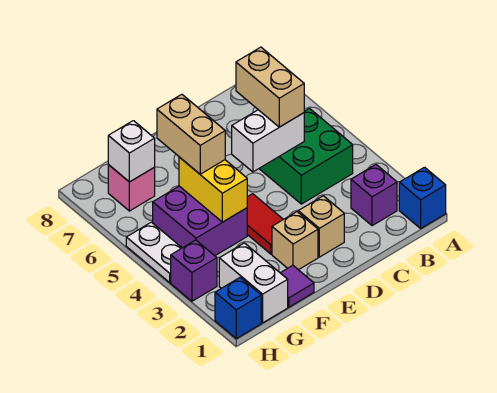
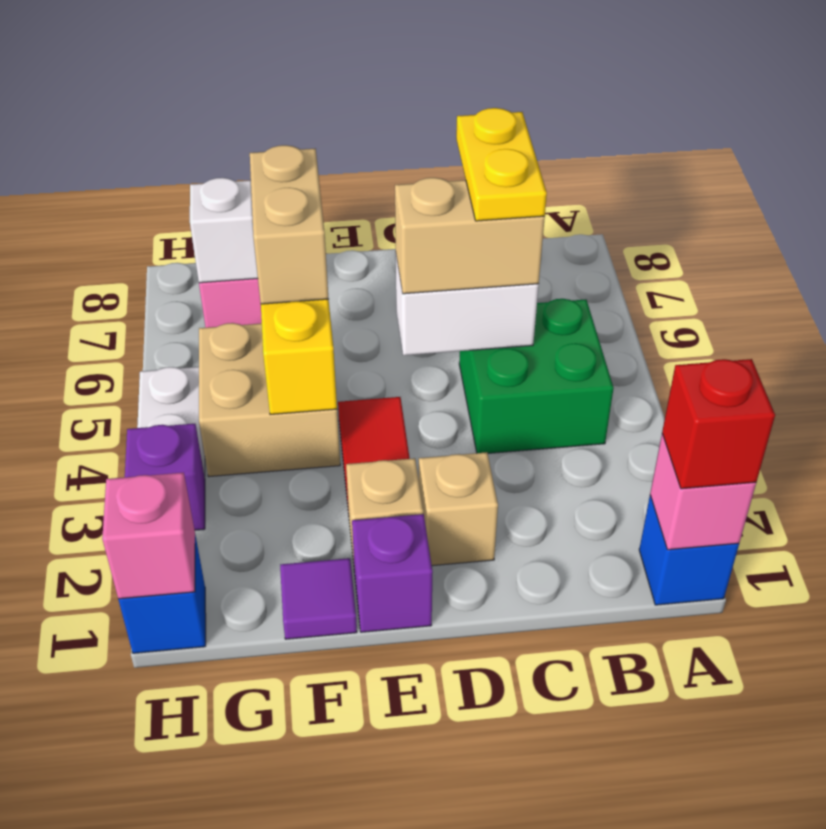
none -> pink brick A1 level 2
none -> red brick A1 level 3
purple brick B2 level 1 -> purple brick E1 level 1
tan brick C5:C6 level 3 -> tan brick C5:D5 level 3
none -> yellow plate C5:C6 level 4
purple brick F4:G5 level 1 -> tan brick F4:G5 level 1
white brick G1:G2 level 1 -> none
none -> pink brick H1 level 2

